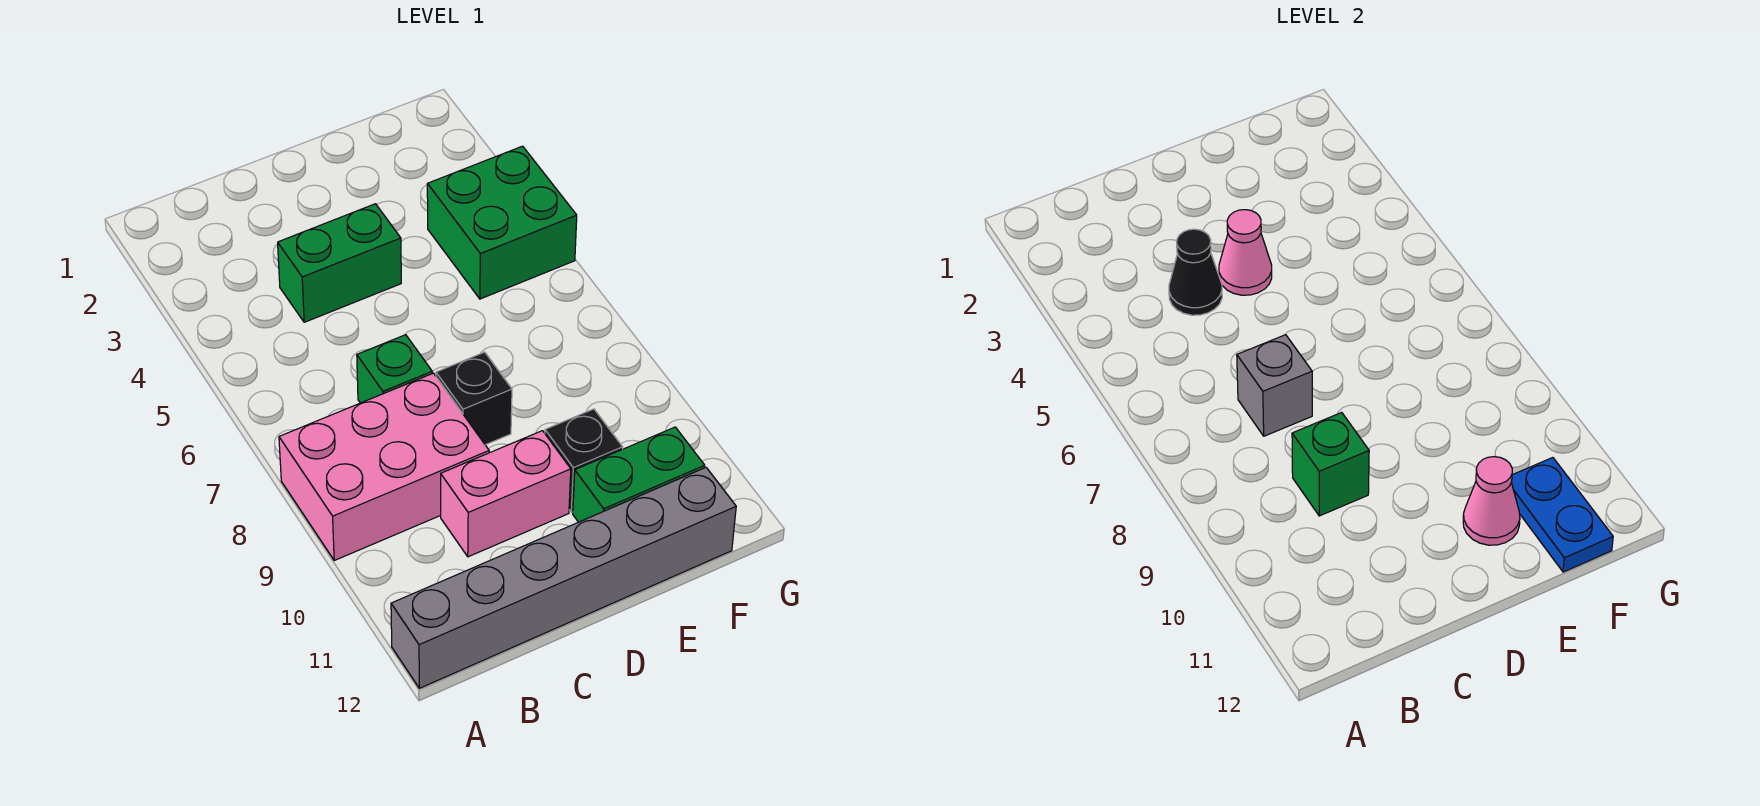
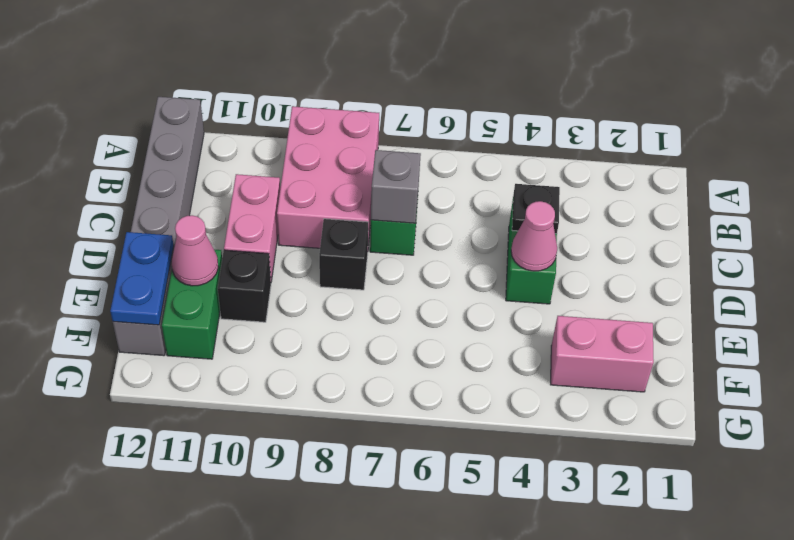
black cone C4 level 2 -> black plate C4 level 2
green brick C9 level 2 -> none
none -> pink brick F2:F3 level 1
green brick F4:G5 level 1 -> none
blue plate F11:F12 level 2 -> blue plate E12:F12 level 2

